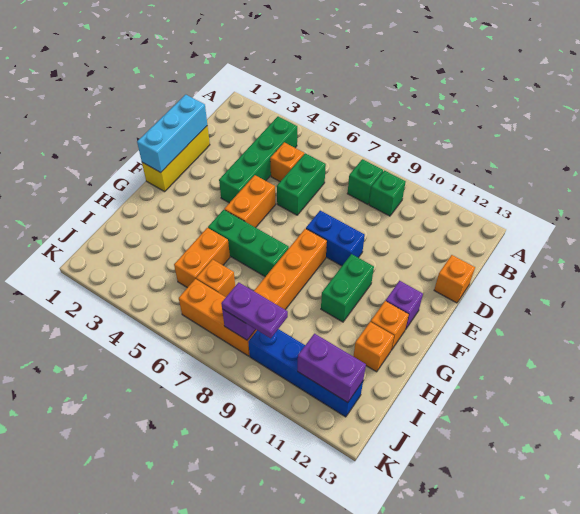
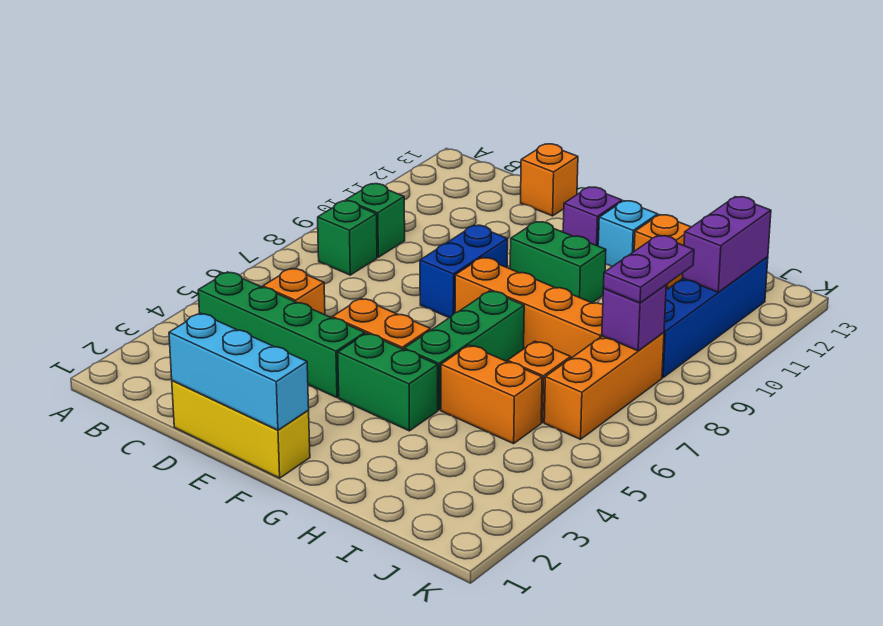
green brick C6:D6 level 1 -> green brick F4:G4 level 1
orange brick G12 level 1 -> cyan brick G12 level 1

